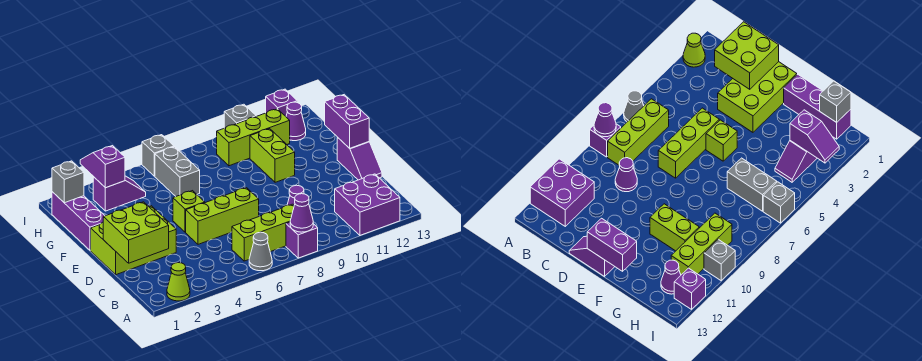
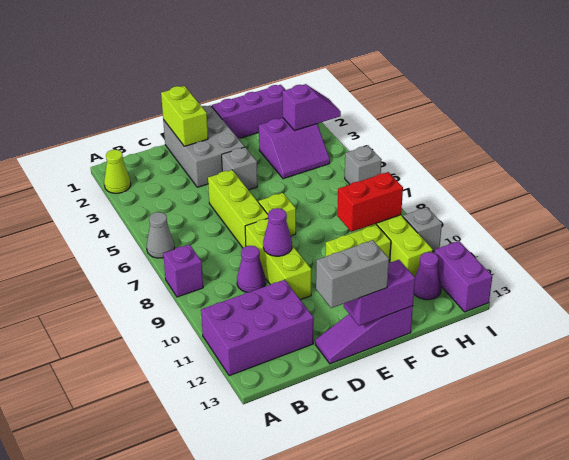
purple cone A8 level 2 -> purple cone D9 level 2
purple brick A11:B12 level 1 -> purple brick A11:C12 level 1
lime brick B6:B8 level 1 -> lime brick D8:D10 level 1
lime brick C1:D2 level 2 -> lime brick D1:D2 level 2
lime brick D1:E3 level 1 -> grey brick D1:E3 level 1
purple slope D13:E13 level 1 top E -> purple slope D13:F13 level 1 top F
lime brick E5 level 1 -> lime brick E7 level 1
grey brick G6:H6 level 1 -> grey brick D13:E13 level 3
none -> red brick G9:H9 level 2
grey brick H1 level 2 -> grey brick E4 level 1
purple slope H3:H4 level 1 top 3 -> purple slope G3:H4 level 1 top 3
purple brick I12 level 1 -> purple brick I12:I13 level 1

